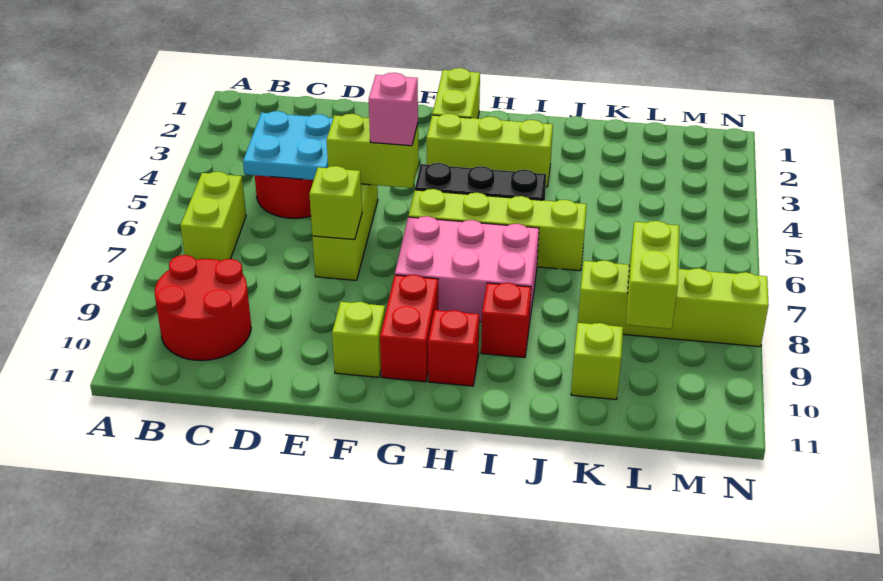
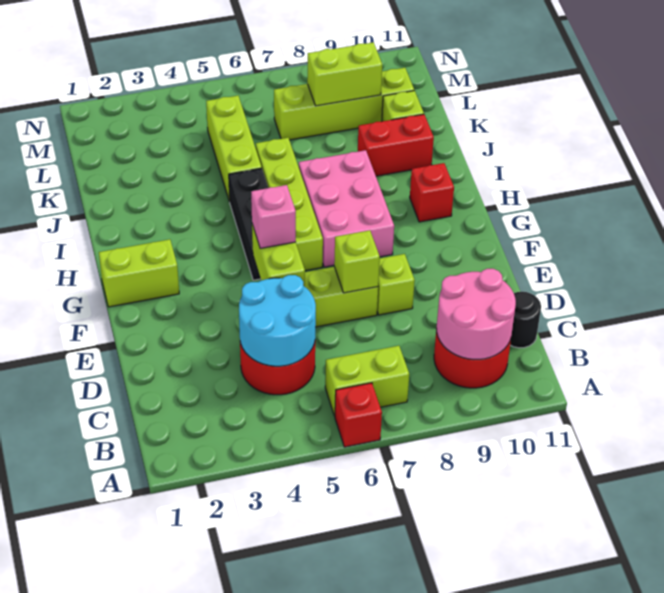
none -> pink round brick B9:C10 level 2
cyan plate C4:D5 level 2 -> cyan round brick C4:D5 level 2
none -> black round brick C11 level 1
lime brick F10 level 1 -> lime brick E8 level 1
lime brick G3:I3 level 1 -> lime brick J5:L5 level 1
red brick G9:G10 level 1 -> red brick J9:J10 level 1
red brick I9 level 1 -> red brick A6 level 1
lime brick K8:N8 level 1 -> lime brick L7:L10 level 1

